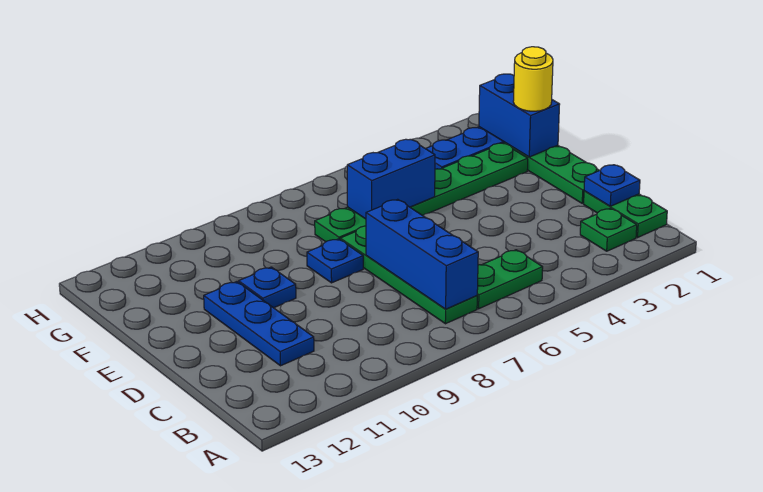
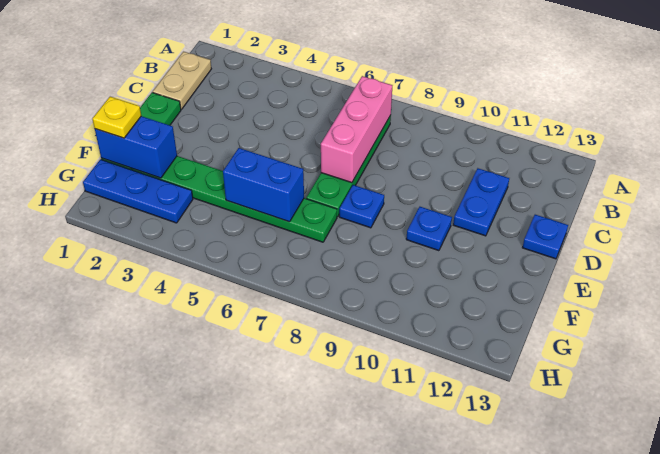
green plate B1:C1 level 1 -> tan plate B1:C1 level 1
green plate B2 level 1 -> none
green plate B5:B6 level 1 -> none
blue brick B7:D7 level 2 -> pink brick B7:D7 level 2
blue plate C1 level 2 -> blue plate D13 level 1
blue plate C11:E11 level 1 -> blue plate C11:D11 level 1
blue brick F1:G1 level 2 -> blue brick F1:F2 level 2
yellow round brick F1 level 3 -> yellow plate F1 level 3

